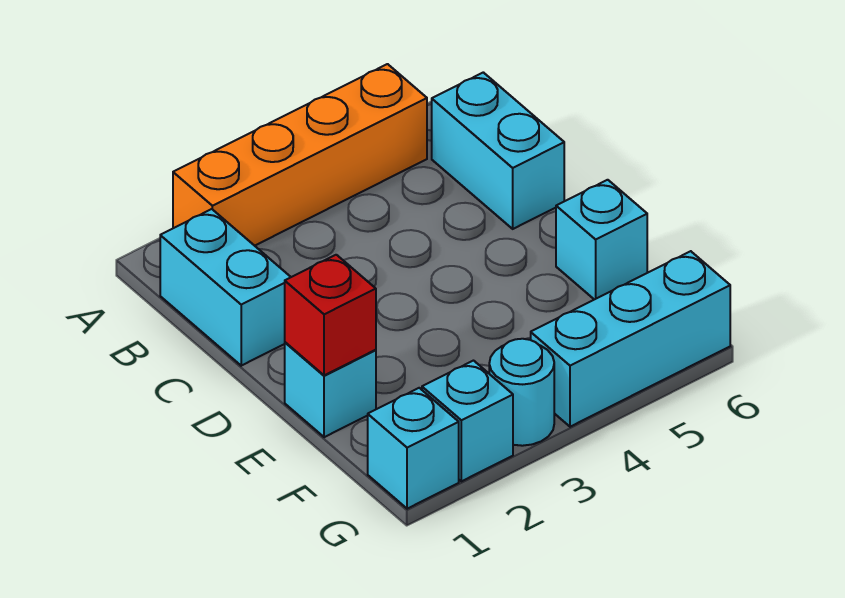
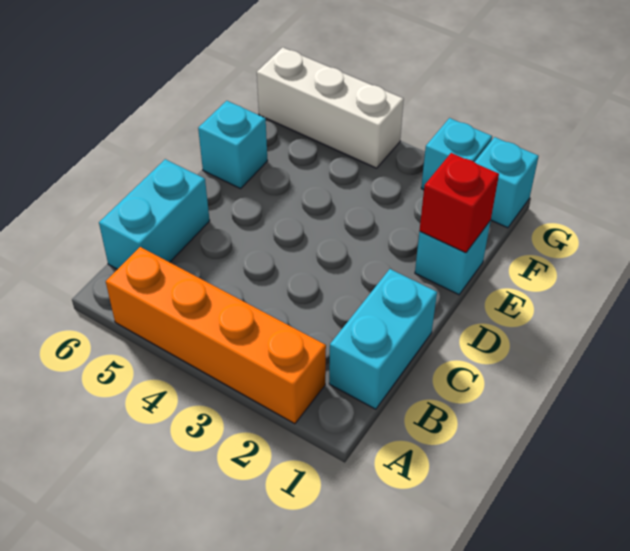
cyan round brick G3 level 1 -> none
cyan brick G4:G6 level 1 -> white brick G4:G6 level 1

